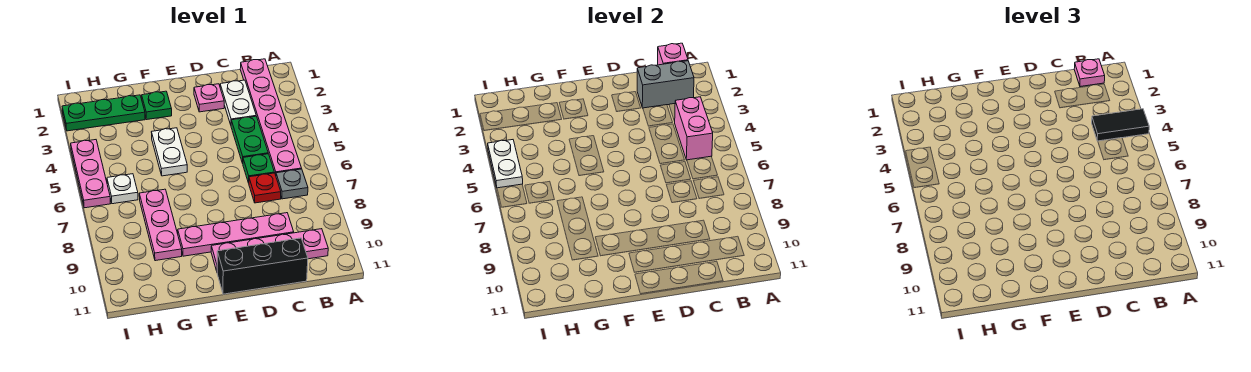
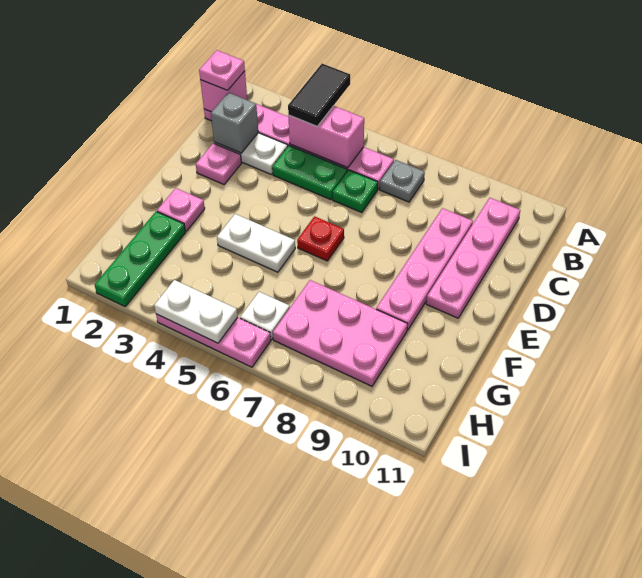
grey brick B2:C2 level 2 -> grey brick C2 level 2
red plate C7 level 1 -> red plate E6 level 1
black brick C11:E11 level 1 -> none
green plate F2 level 1 -> pink plate F2 level 1
pink plate G7:G9 level 1 -> pink plate G7:H9 level 1

